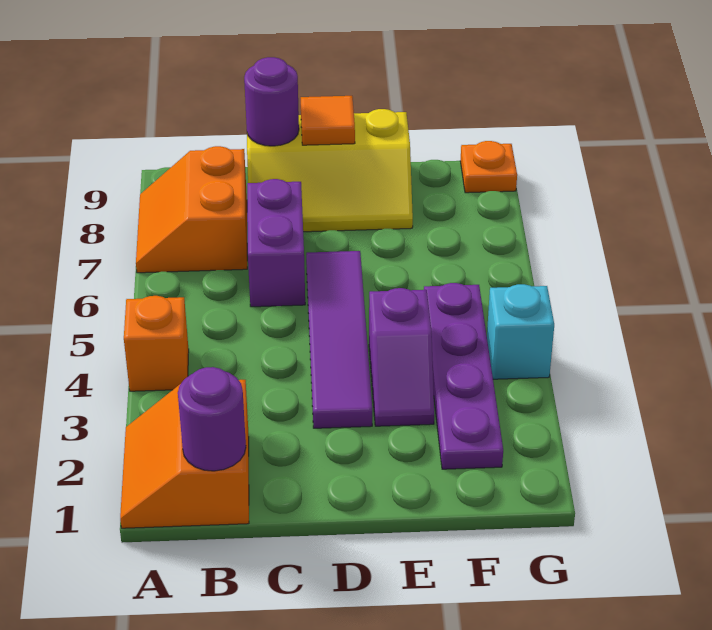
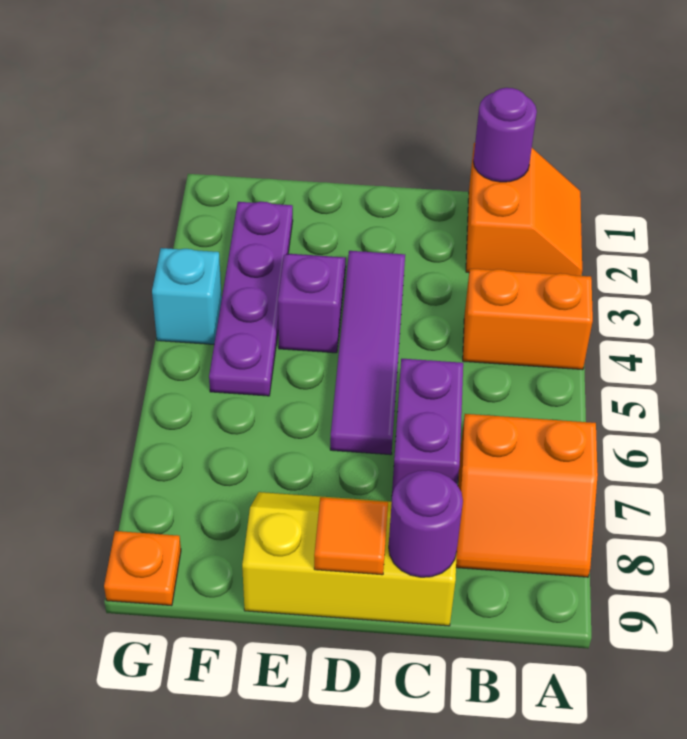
orange brick A4 level 1 -> orange brick A4:B4 level 1
orange slope A7:B8 level 1 top B -> orange slope A7:B8 level 1 top 7

